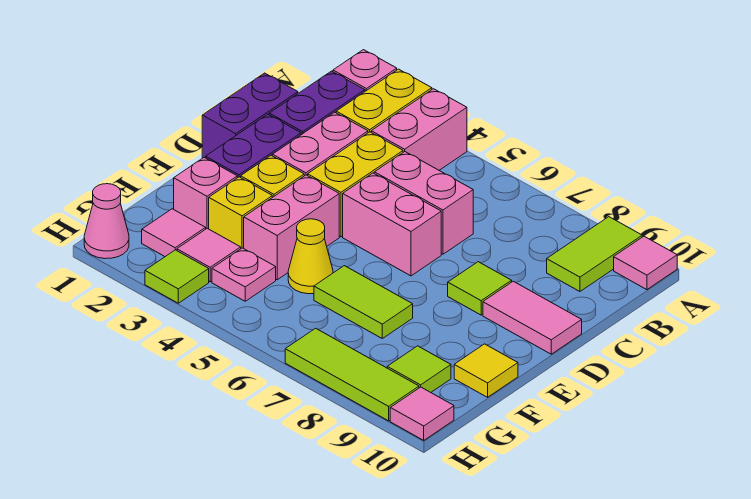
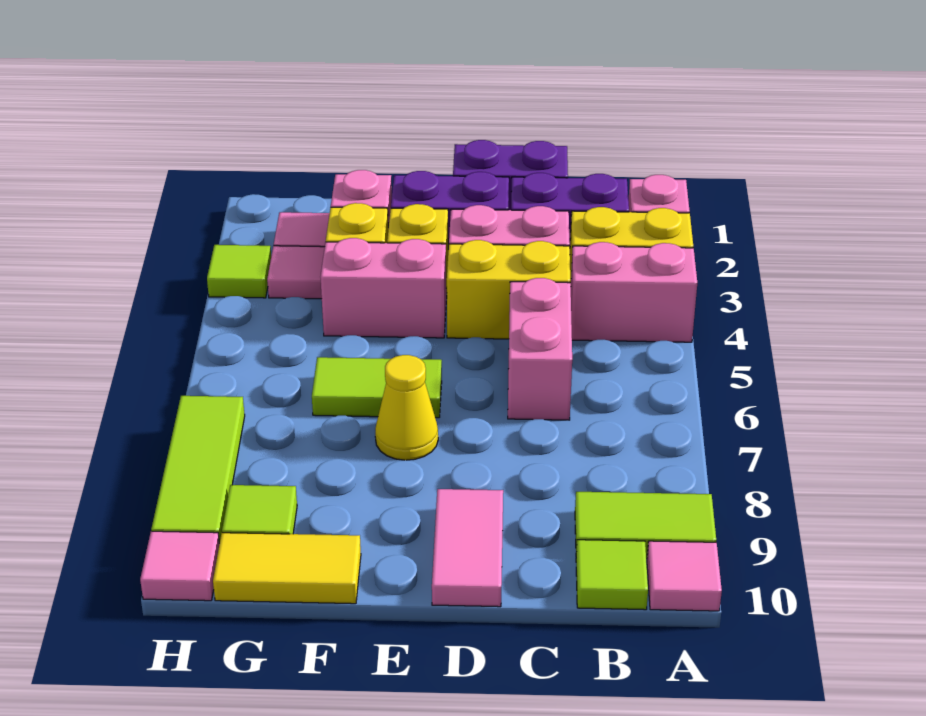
pink brick D5:D6 level 1 -> none
lime tile D8 level 1 -> lime tile B10 level 1
yellow cone F5 level 1 -> yellow cone E7 level 1
lime tile F6:F7 level 1 -> lime tile E6:F6 level 1
yellow tile F10 level 1 -> yellow tile F10:G10 level 1
pink plate G4 level 1 -> none
pink cone H1 level 1 -> none

